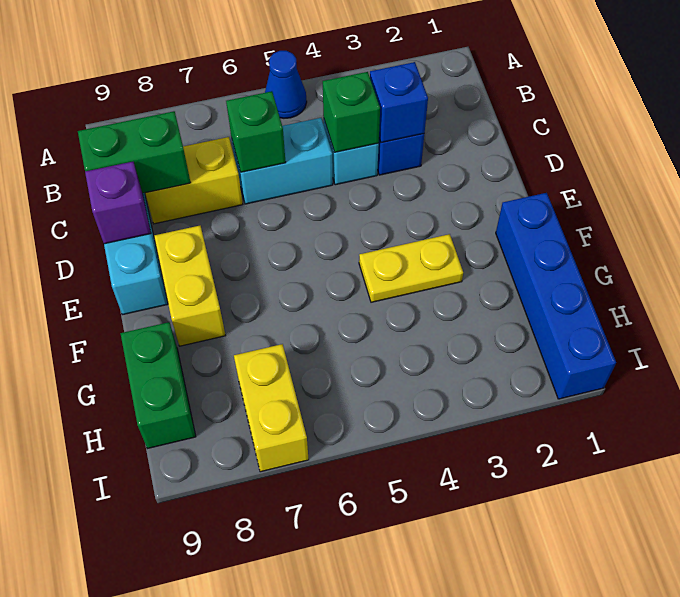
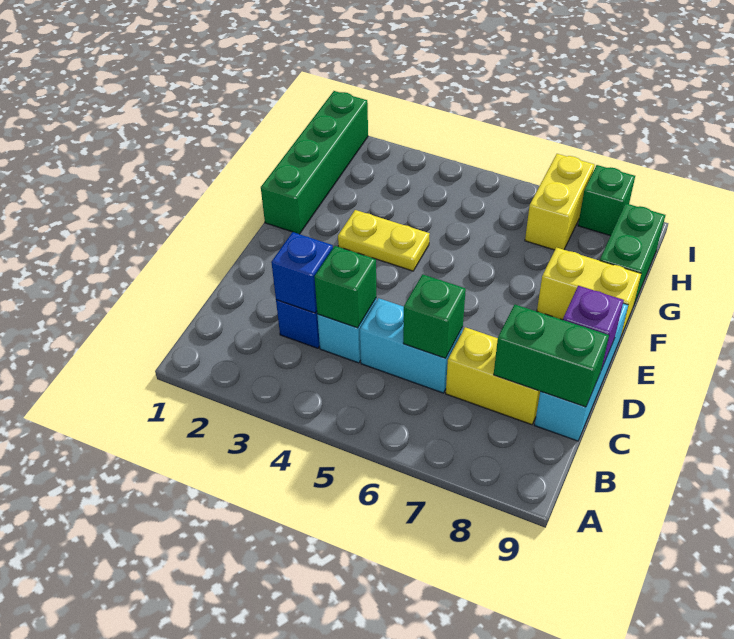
blue cone A5 level 1 -> none
yellow brick E8:F8 level 1 -> yellow brick F8:F9 level 1
blue brick F1:I1 level 1 -> green brick F1:I1 level 1
none -> green brick I8 level 1

